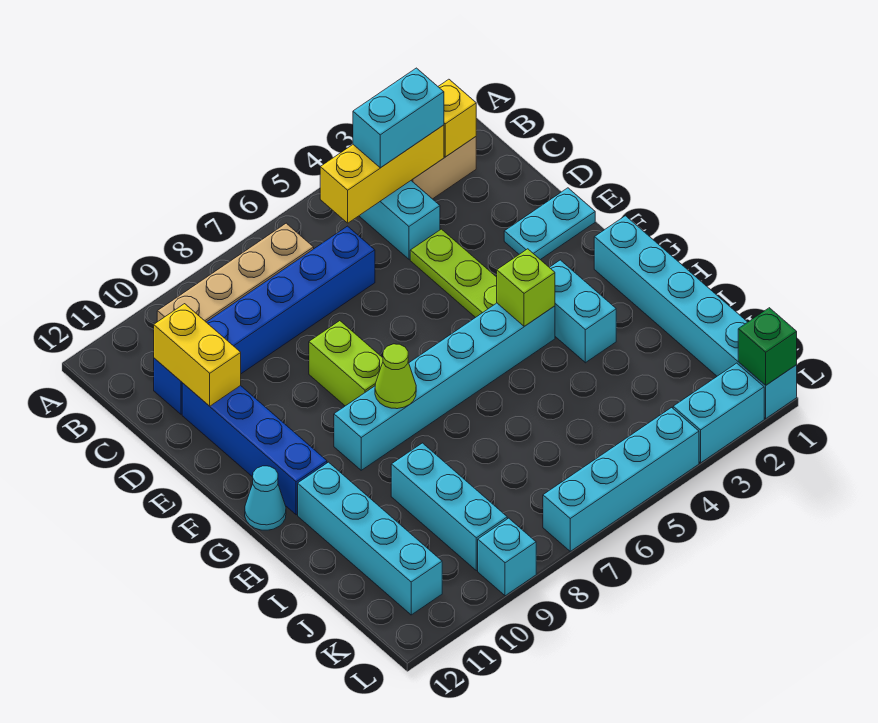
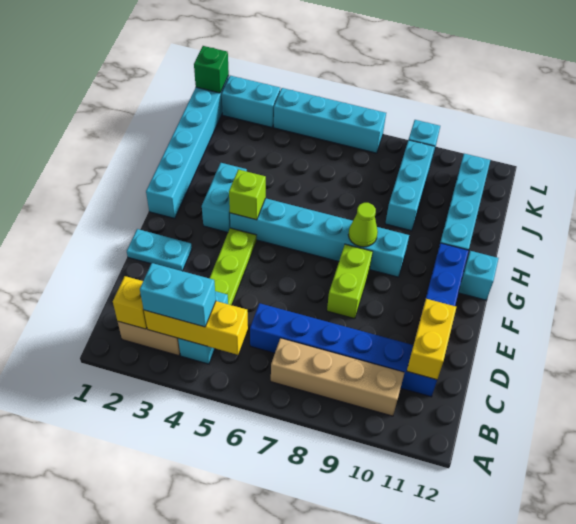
cyan cone G12 level 1 -> cyan brick G12 level 1

